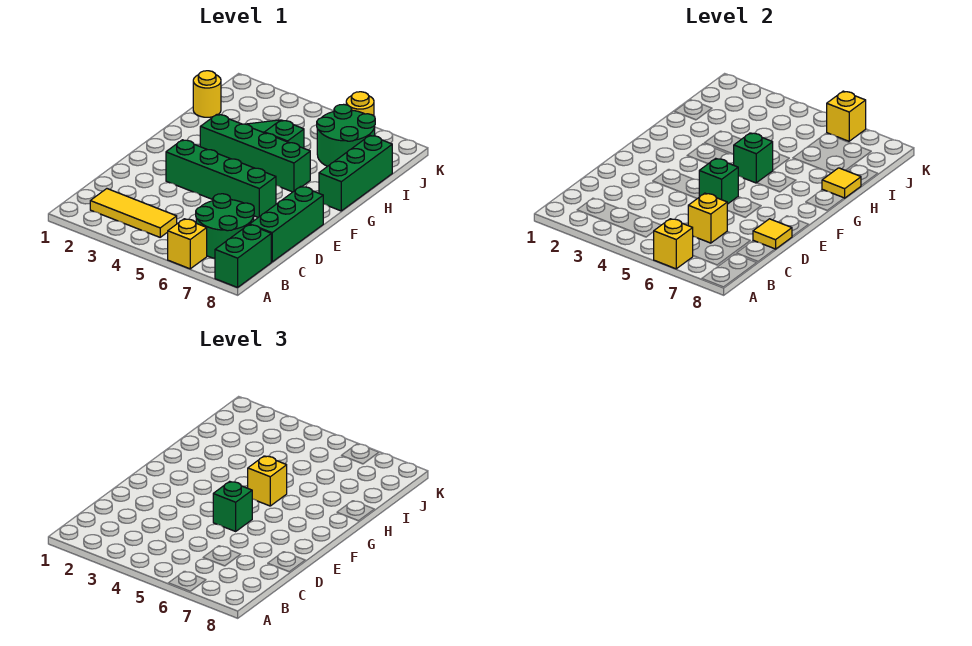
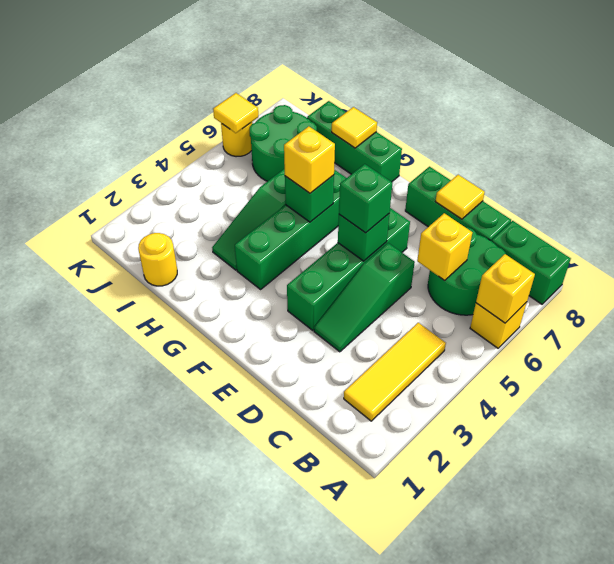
none -> green slope D3:D5 level 1 top 5
yellow brick K6 level 2 -> yellow tile K6 level 2

